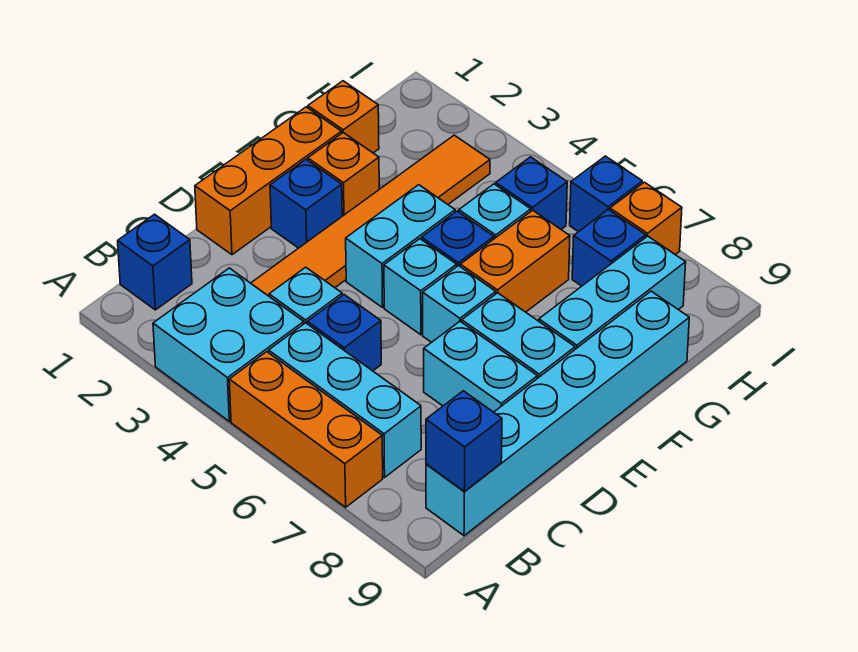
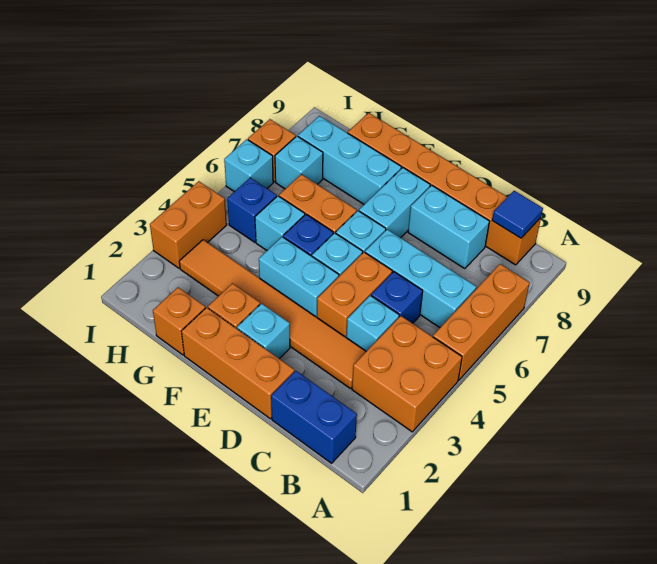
cyan brick A3:B4 level 1 -> orange brick A3:B4 level 1
blue brick B1 level 1 -> blue brick B1:C1 level 1
cyan brick B5:B7 level 1 -> cyan brick B6:D6 level 1
cyan brick B9:G9 level 1 -> orange brick B9:G9 level 1
blue brick B9 level 2 -> blue tile B9 level 2
none -> orange brick D4:D5 level 1
cyan brick D7:D8 level 1 -> cyan brick C8:D8 level 1
blue brick E2 level 1 -> cyan brick E2 level 1
blue brick H7 level 1 -> cyan brick H7 level 1
none -> orange brick I3:I4 level 1
blue brick I6 level 1 -> cyan brick I6 level 1

